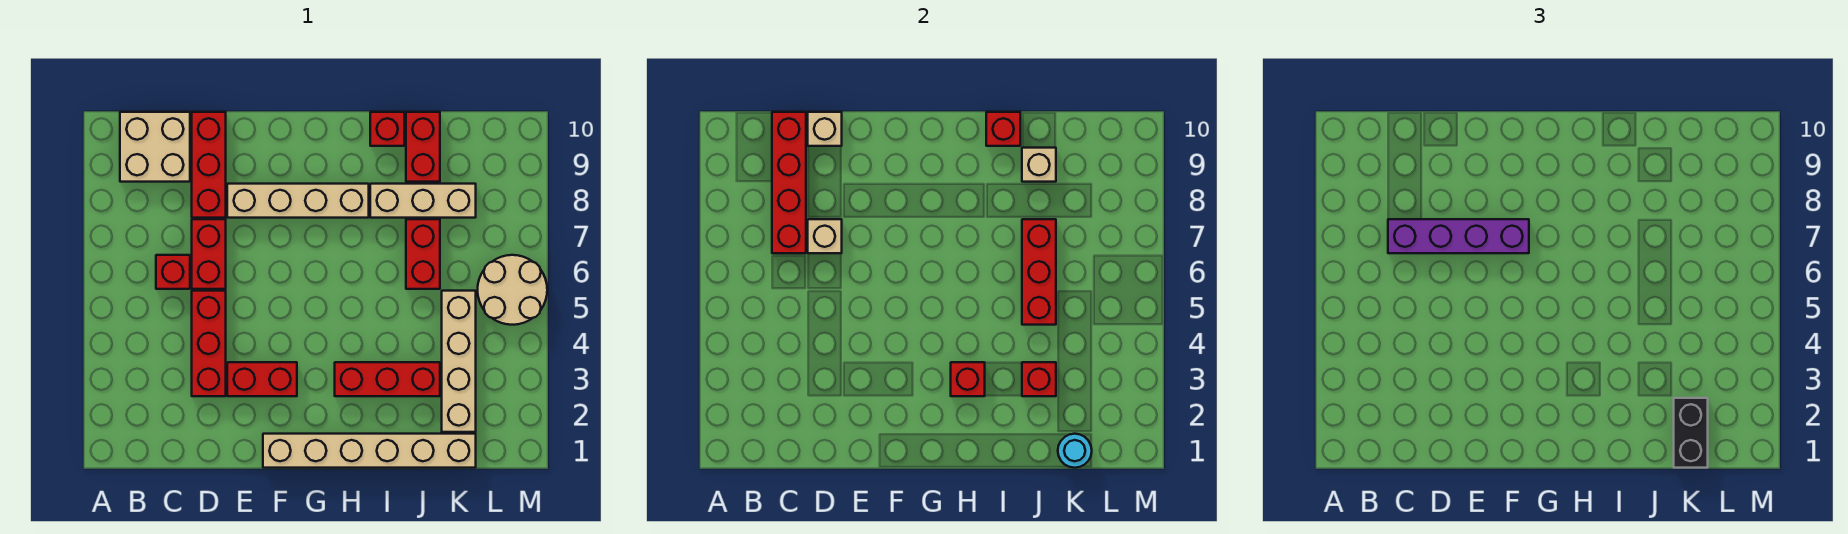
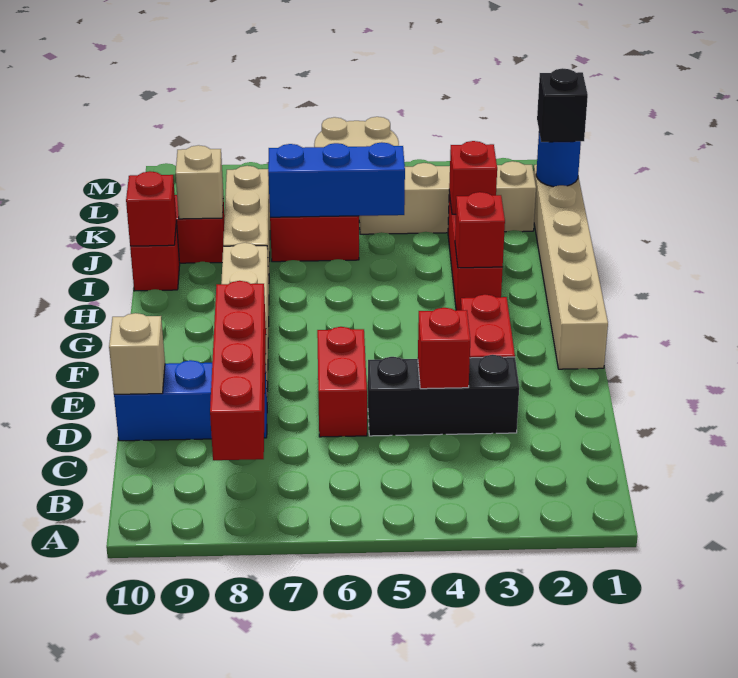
tan brick B9:C10 level 1 -> none
red brick C6 level 1 -> red brick D4 level 2
red brick C7:C10 level 2 -> red brick B8:E8 level 2
purple brick C7:F7 level 3 -> none
red brick D3:D5 level 1 -> black brick D3:D5 level 1
red brick D6:D7 level 1 -> red brick D6:E6 level 1
tan brick D7 level 2 -> none
red brick D8:D10 level 1 -> blue brick D8:D10 level 1
red brick J5:J7 level 2 -> blue brick J5:J7 level 2
cyan round brick K1 level 2 -> blue round brick K1 level 2
black brick K1:K2 level 3 -> black brick K1 level 3

